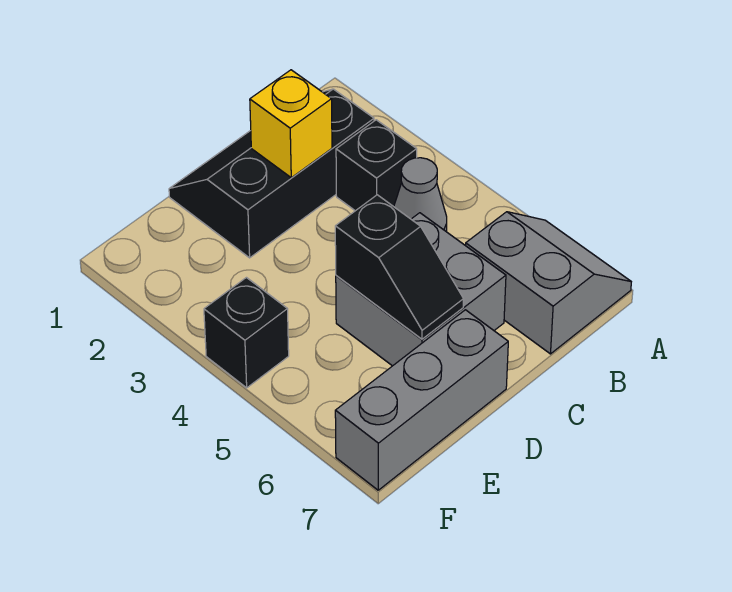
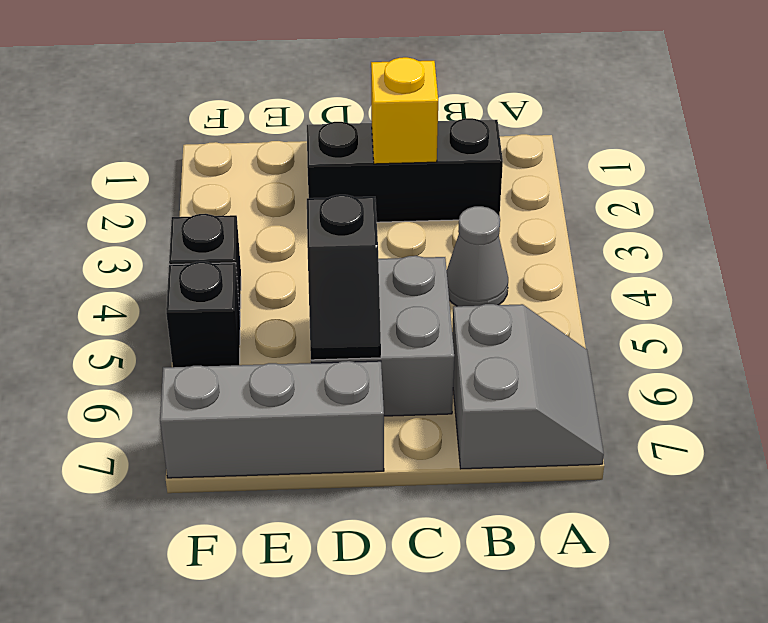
black brick B3 level 1 -> black brick F5 level 1

